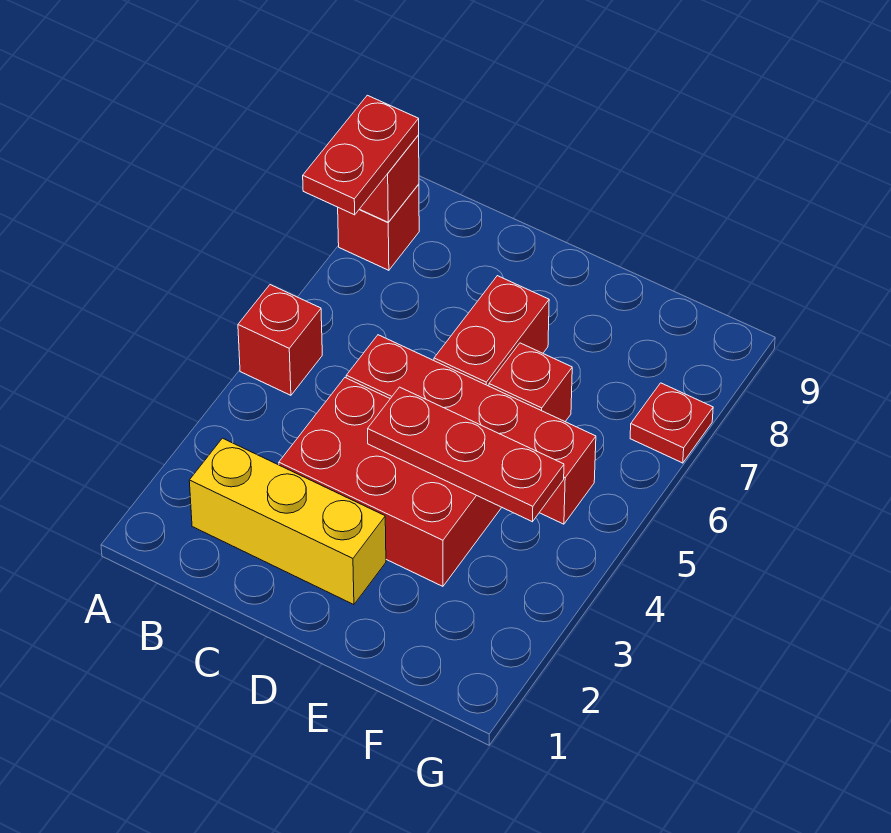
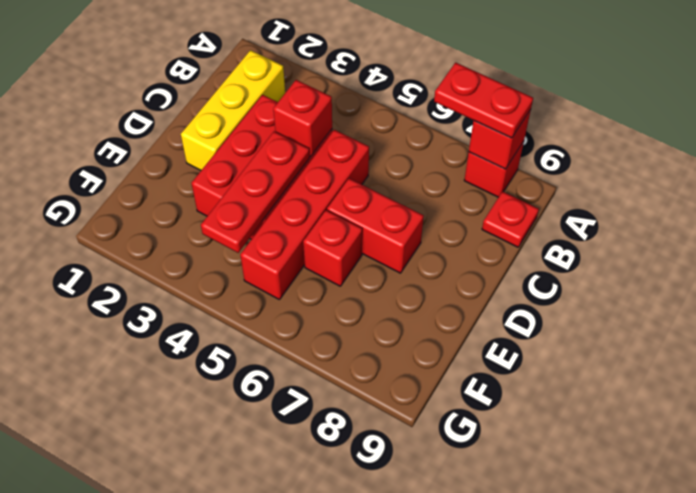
red brick A5 level 1 -> red brick C4 level 2
red plate G7 level 1 -> red plate B9 level 1

